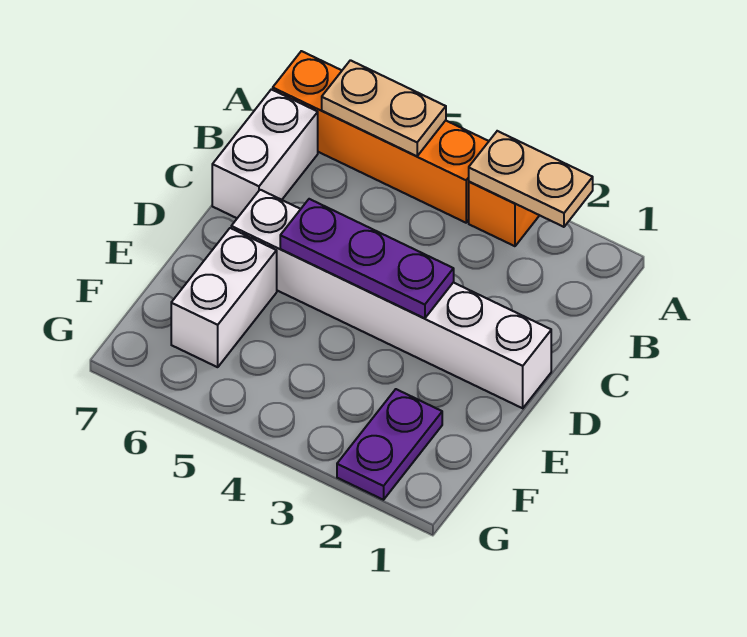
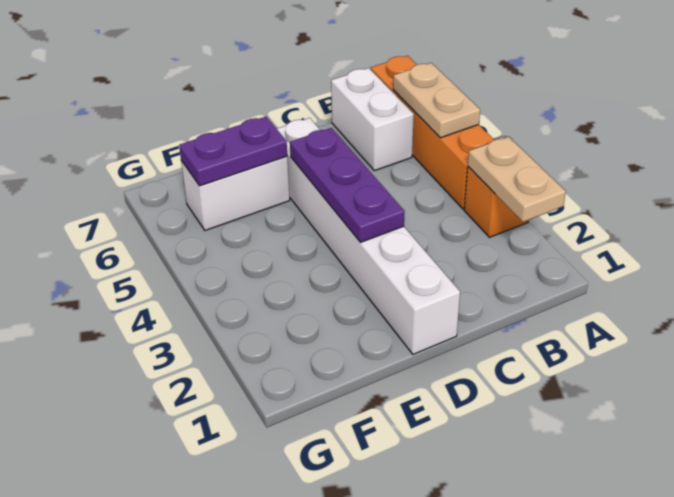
white brick B7:C7 level 1 -> white brick B6:B7 level 1
purple plate F2:G2 level 1 -> purple plate E6:F6 level 2

